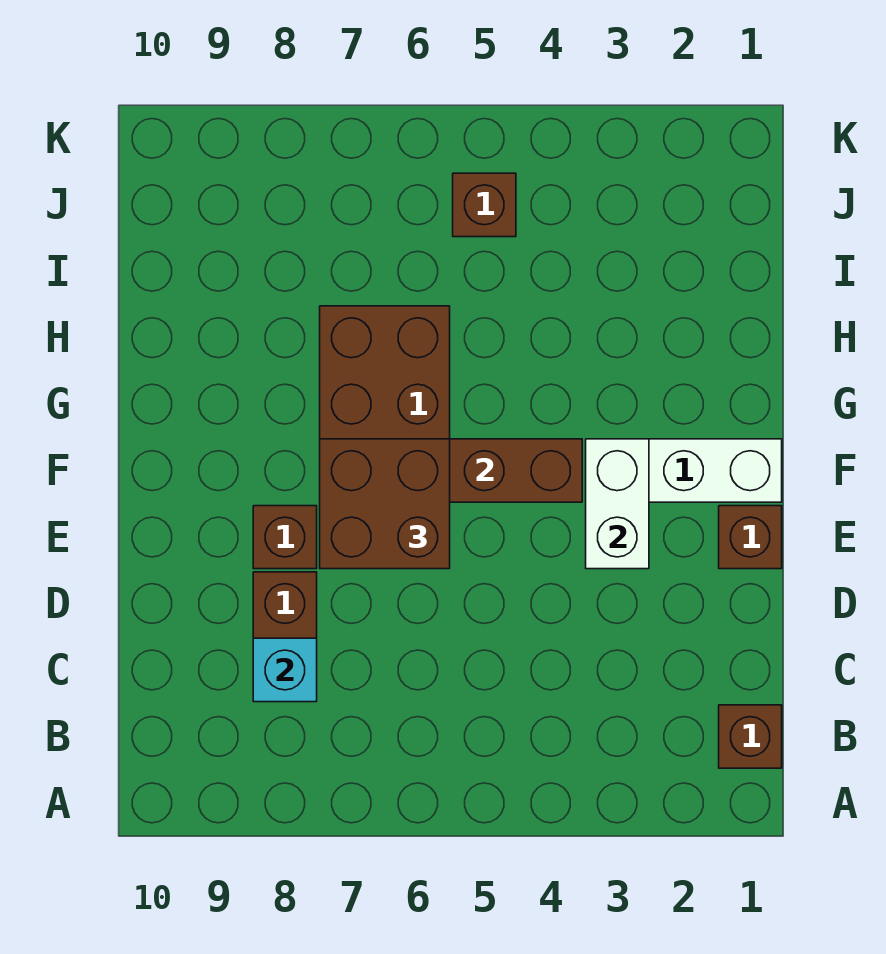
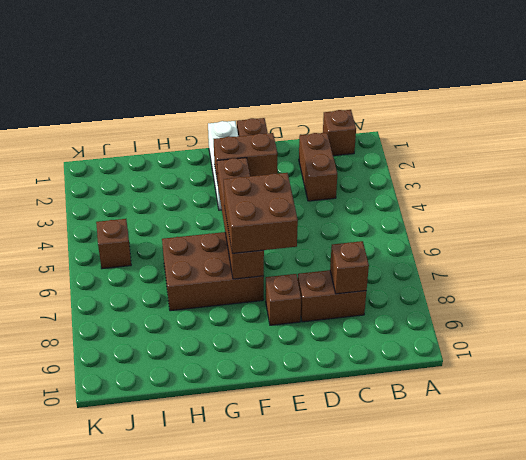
none -> brown brick C2:C3 level 1
cyan brick C8 level 2 -> brown brick C8 level 2
white brick E3:F3 level 2 -> brown brick E3:F3 level 2

